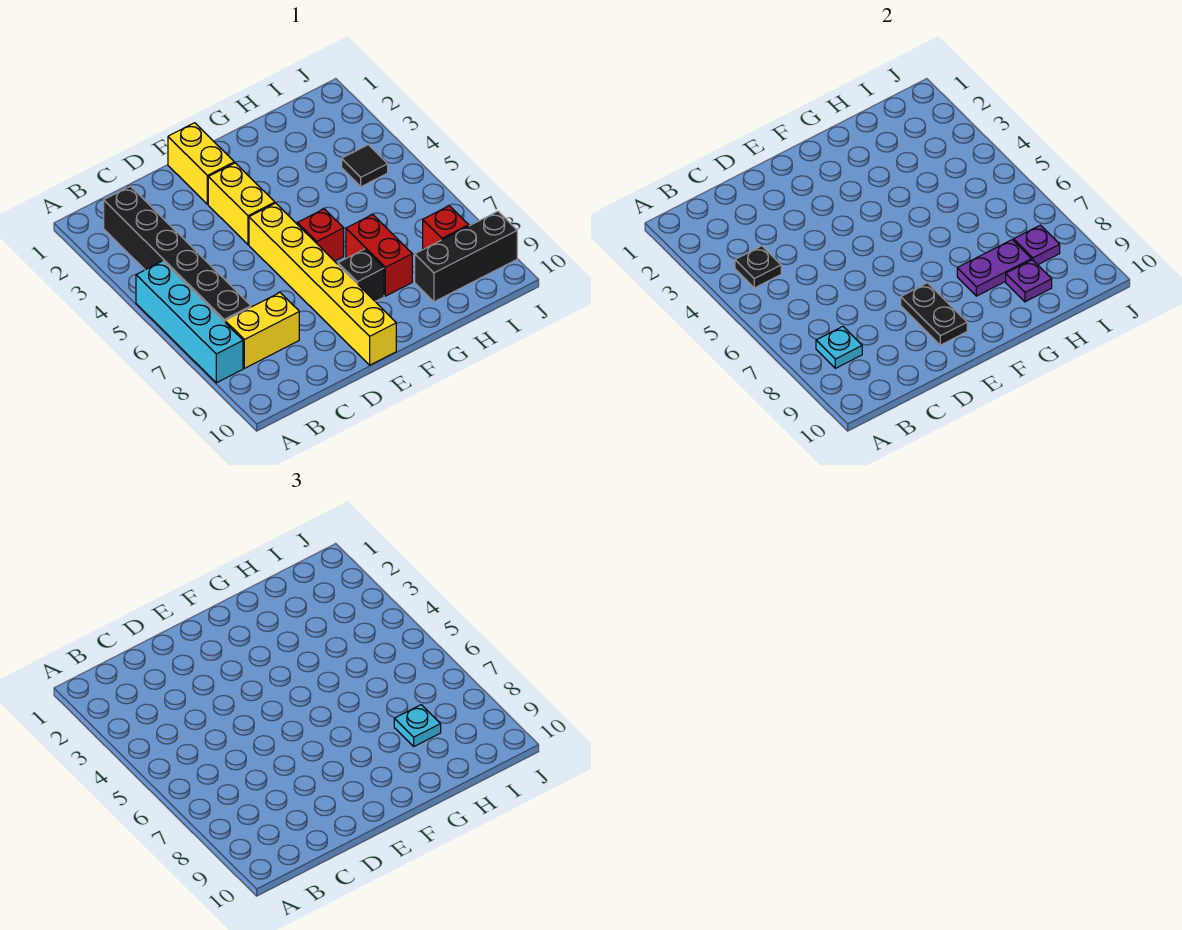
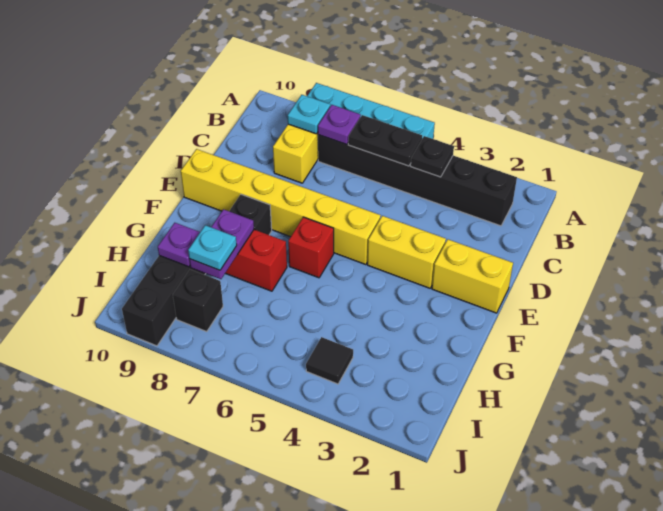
black plate E8:E9 level 2 -> black plate B5:B6 level 2
red brick I8 level 1 -> black brick I8 level 1
purple plate I8 level 2 -> purple plate B7 level 2

